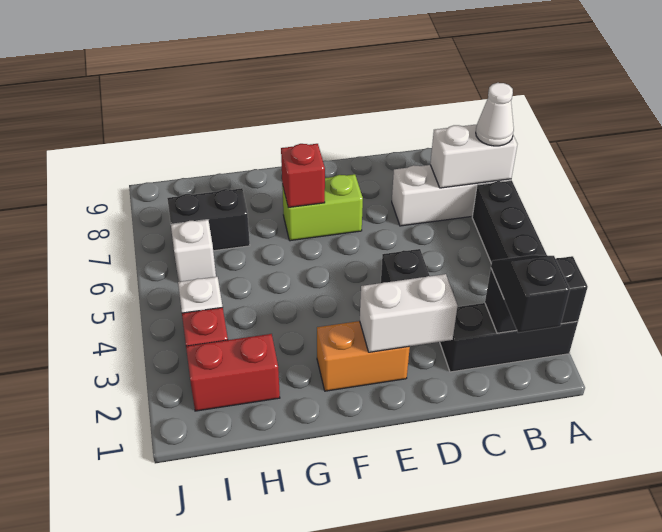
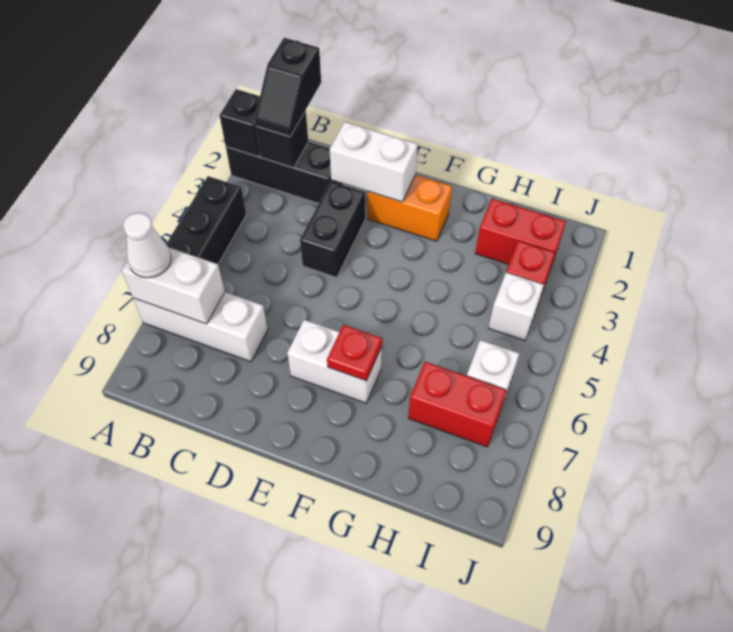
lime brick E7:F7 level 1 -> white brick E7:F7 level 1
red brick F7 level 2 -> red plate F7 level 2
black brick H7:I7 level 1 -> red brick H7:I7 level 1

